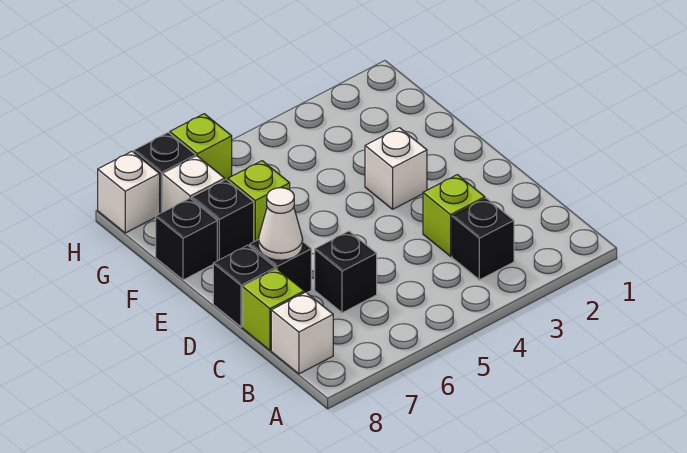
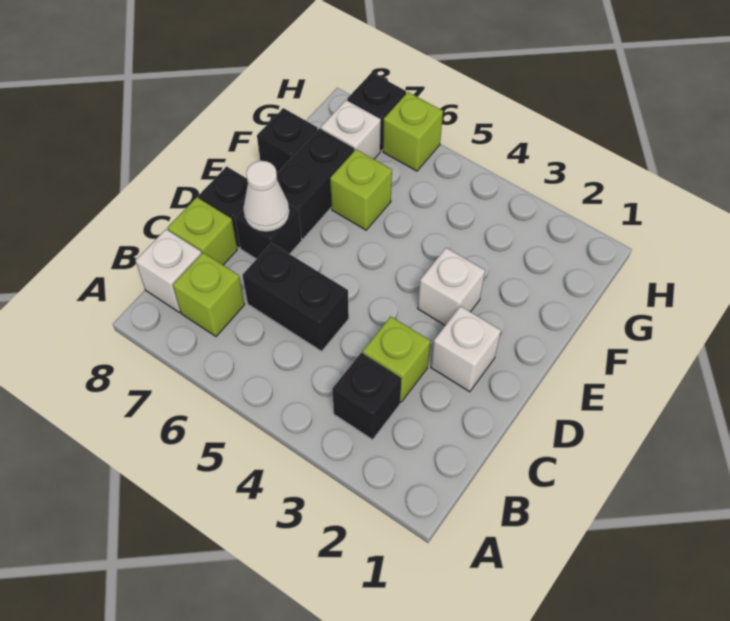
none -> lime brick B7 level 1
black brick C6 level 1 -> black brick C5:C6 level 1
black brick F7 level 1 -> black brick E7:F7 level 1
white brick H8 level 1 -> white brick D2 level 1

